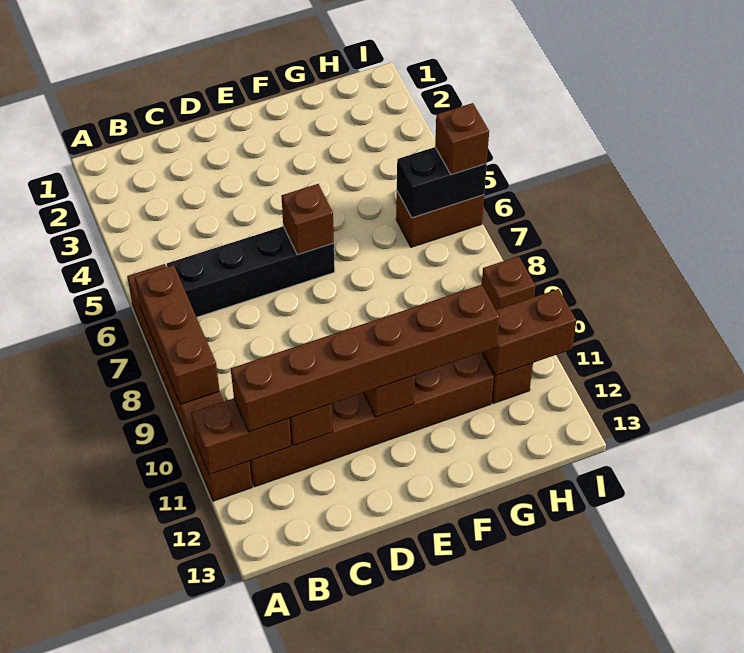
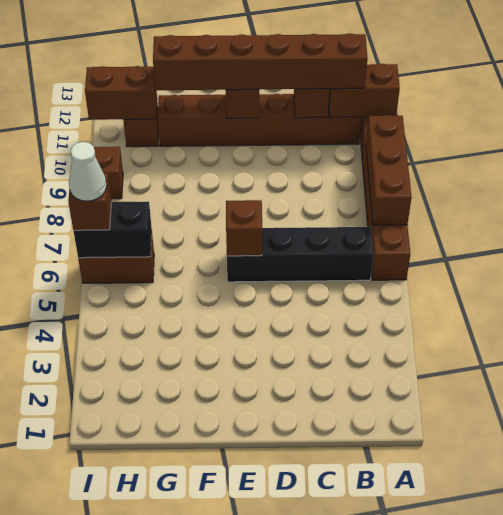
none -> white cone I6 level 4

